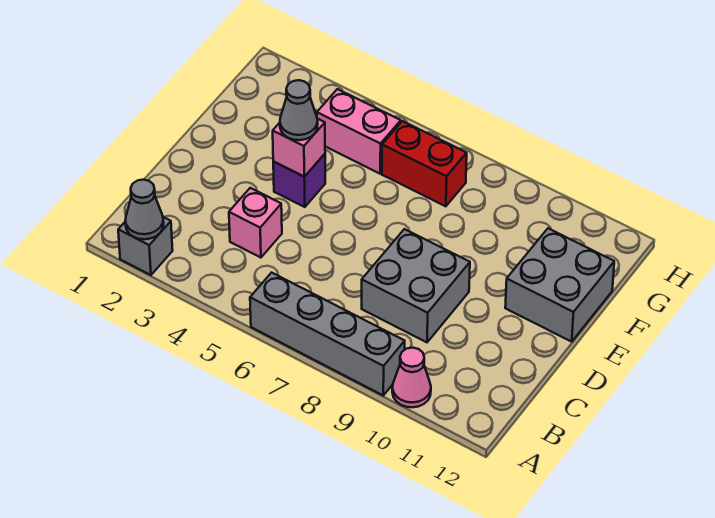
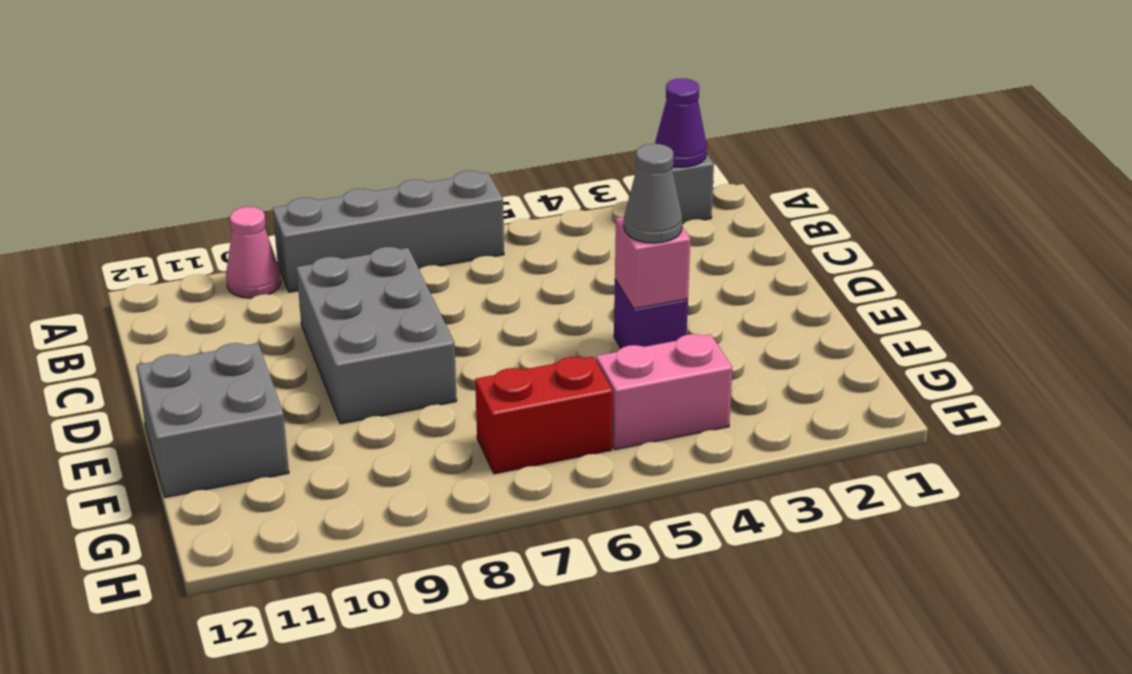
grey cone A2 level 2 -> purple cone A2 level 2
pink brick C4 level 1 -> none
grey brick C8:D9 level 1 -> grey brick C8:E9 level 1

